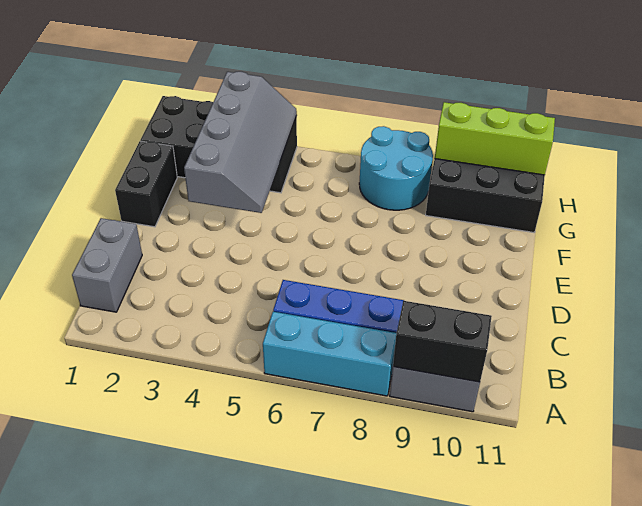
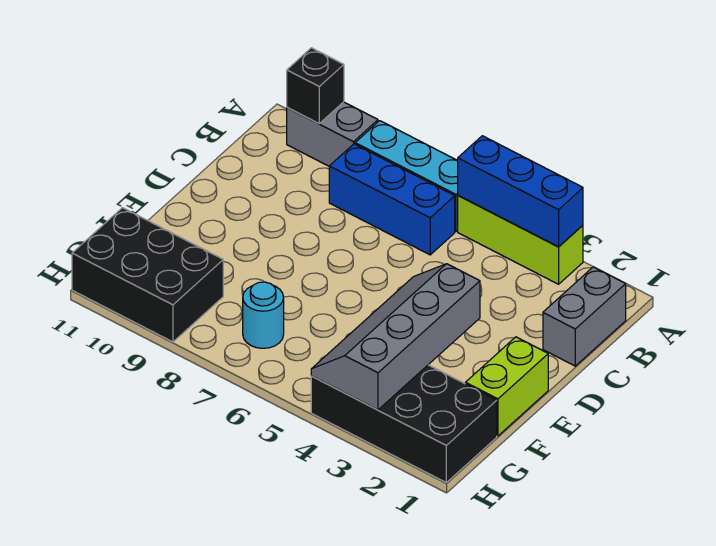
none -> blue brick A3:A5 level 2
black brick A9:A10 level 2 -> black brick A10 level 2
black brick E1:F1 level 1 -> lime brick E1:F1 level 1
cyan round brick G7:H8 level 1 -> cyan round brick G7 level 1
lime brick H9:H11 level 2 -> lime brick A3:A5 level 1

